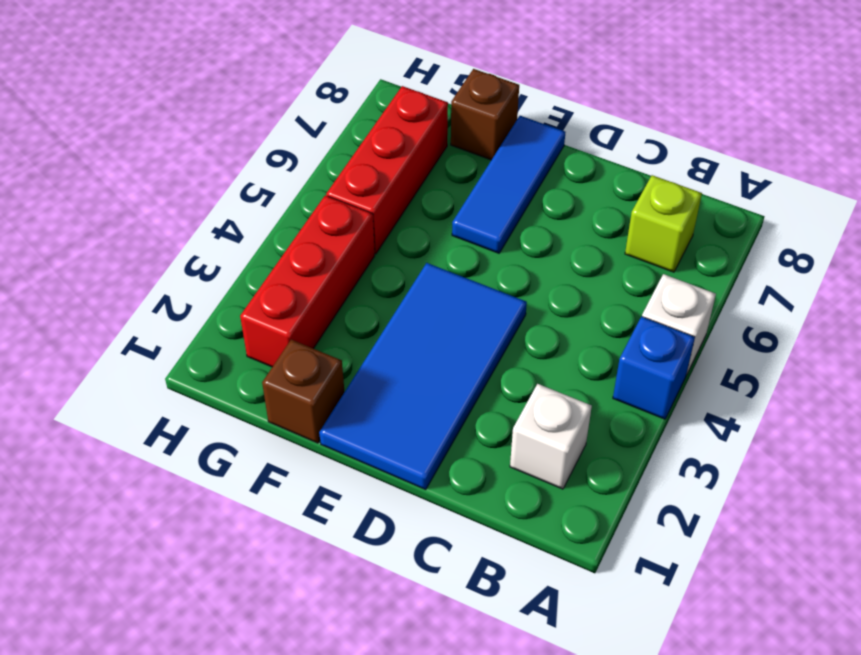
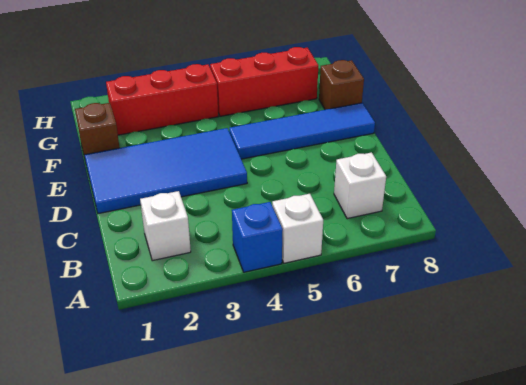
lime brick B7 level 1 -> white brick B7 level 1
blue tile E6:E8 level 1 -> blue tile E5:E8 level 1

